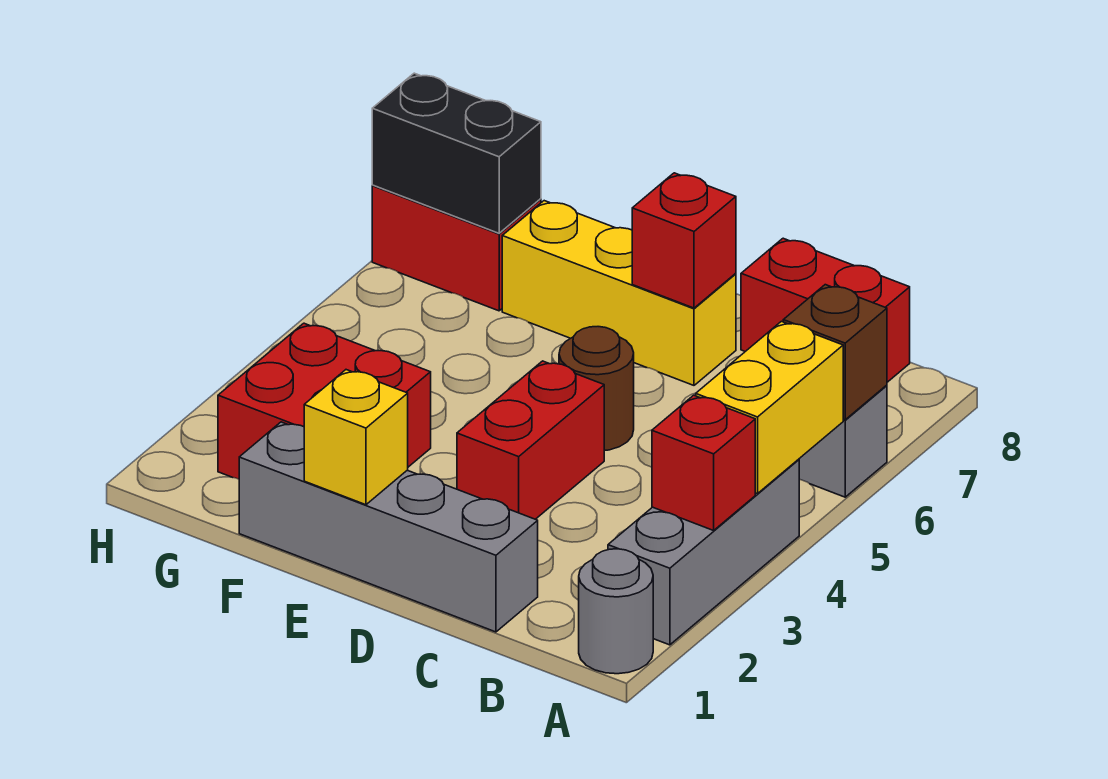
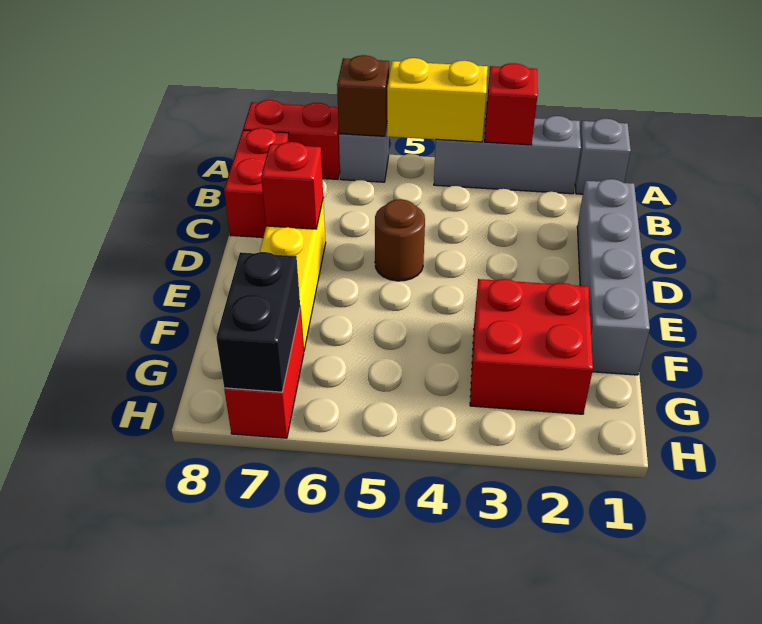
grey round brick A1 level 1 -> grey brick A1 level 1
red brick D3:D4 level 1 -> red brick A7:A8 level 1
yellow brick E1 level 2 -> none

